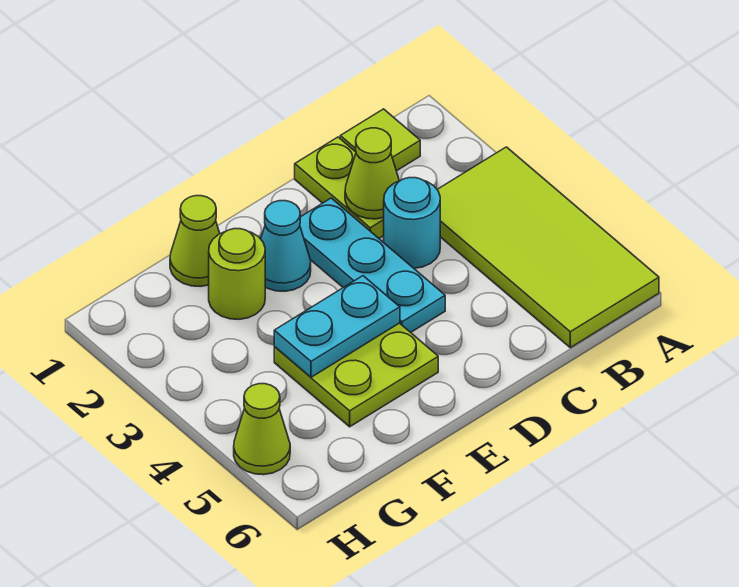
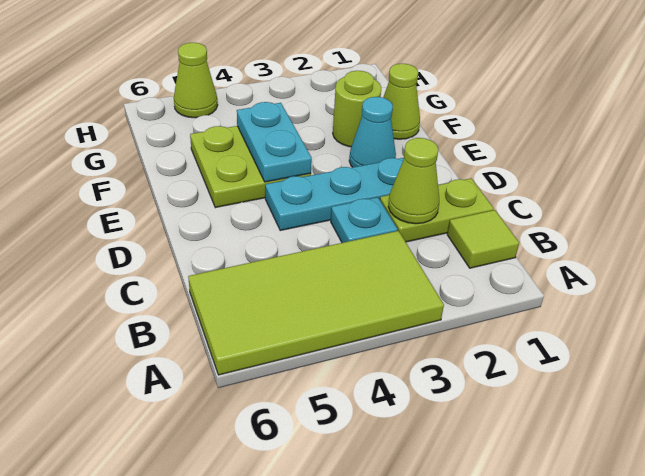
cyan round brick C3 level 1 -> cyan plate C3 level 1

